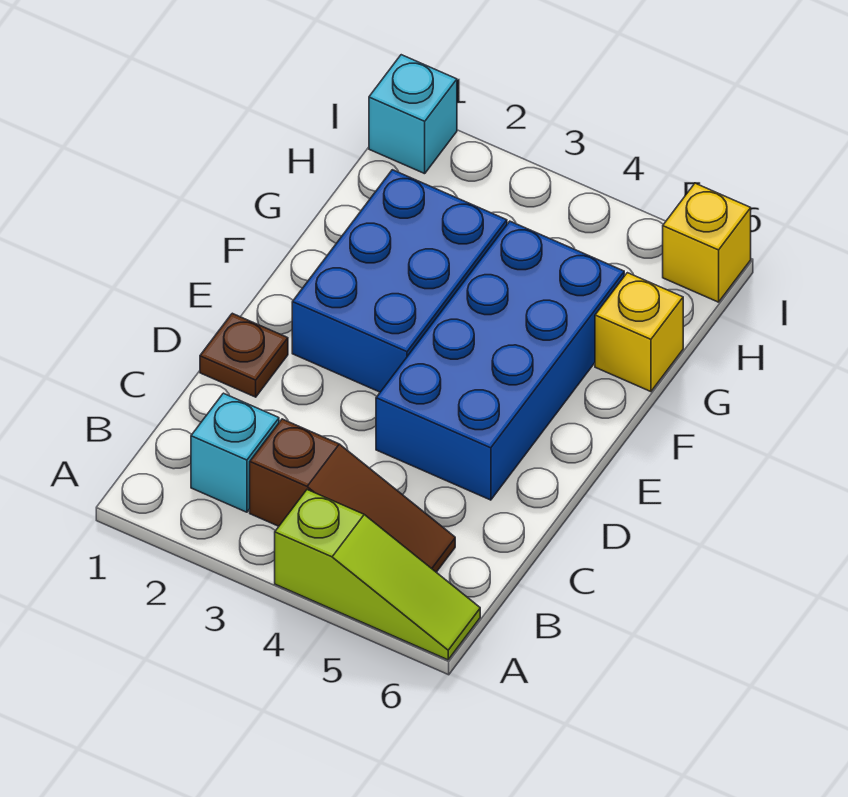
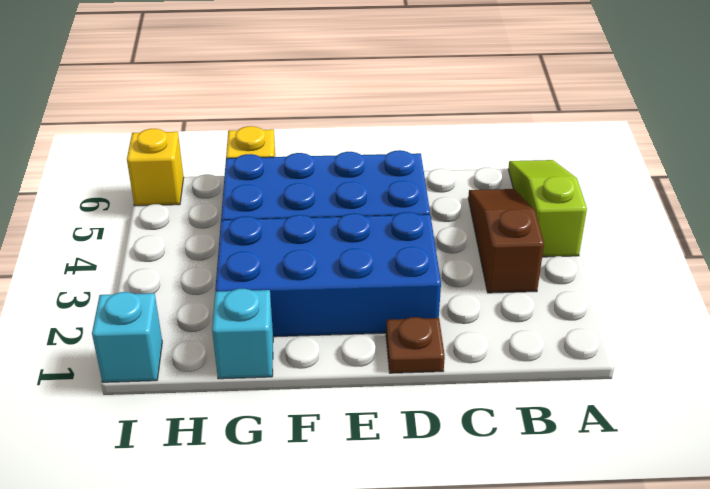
cyan brick B2 level 1 -> cyan brick G1 level 1
blue brick E2:G3 level 1 -> blue brick D2:G3 level 1

